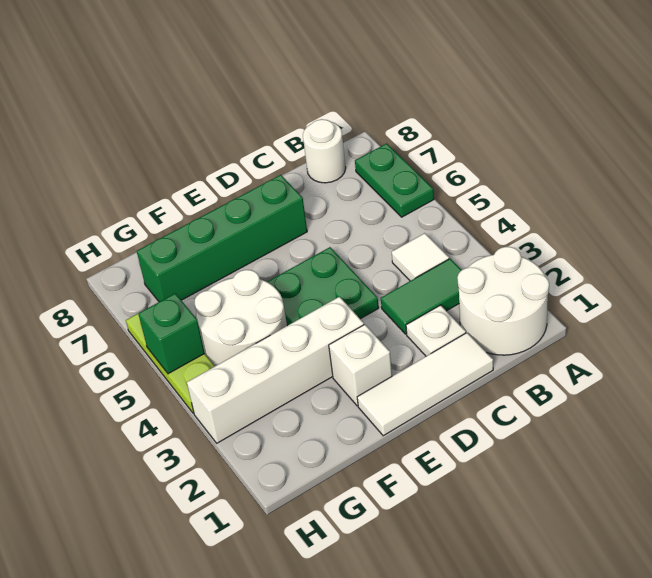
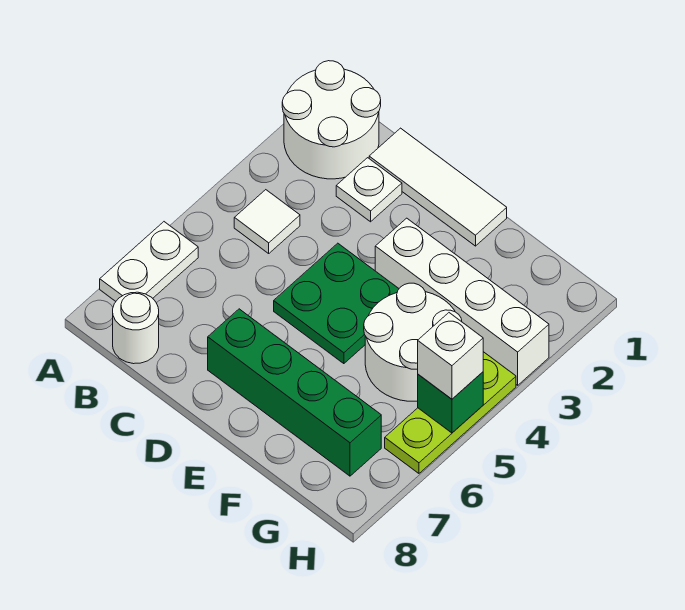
green plate A6:A7 level 1 -> white plate A6:A7 level 1
green tile B3:C3 level 1 -> none
white brick E2 level 1 -> white brick H5 level 3

